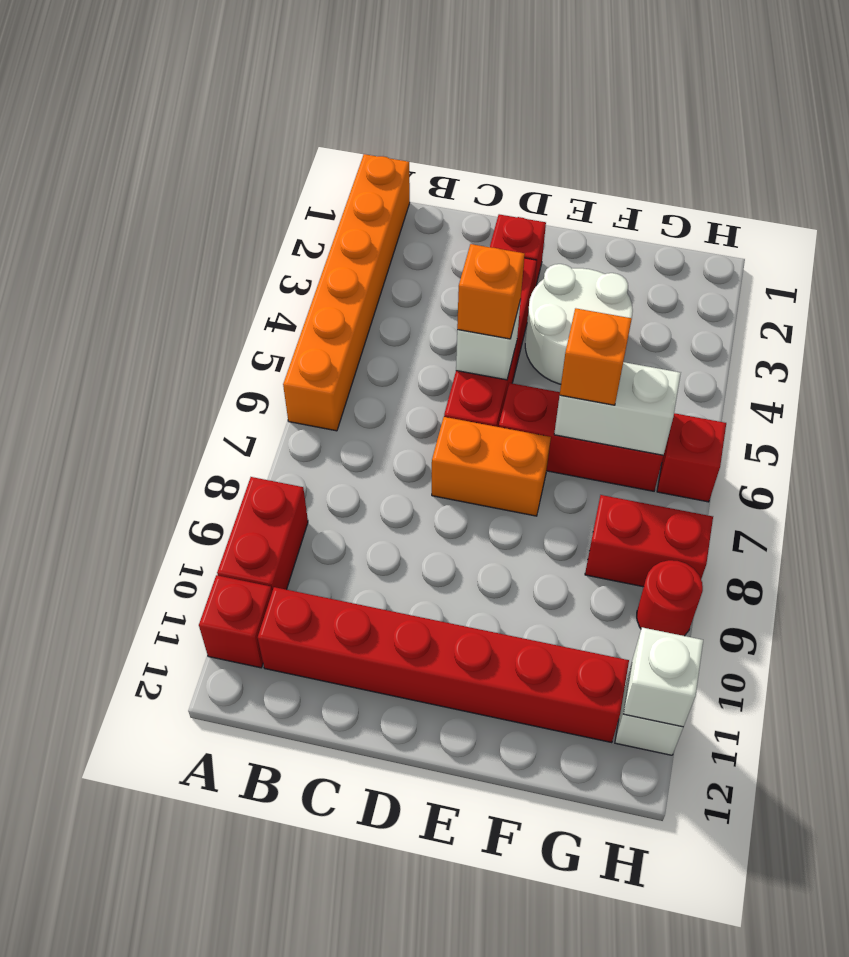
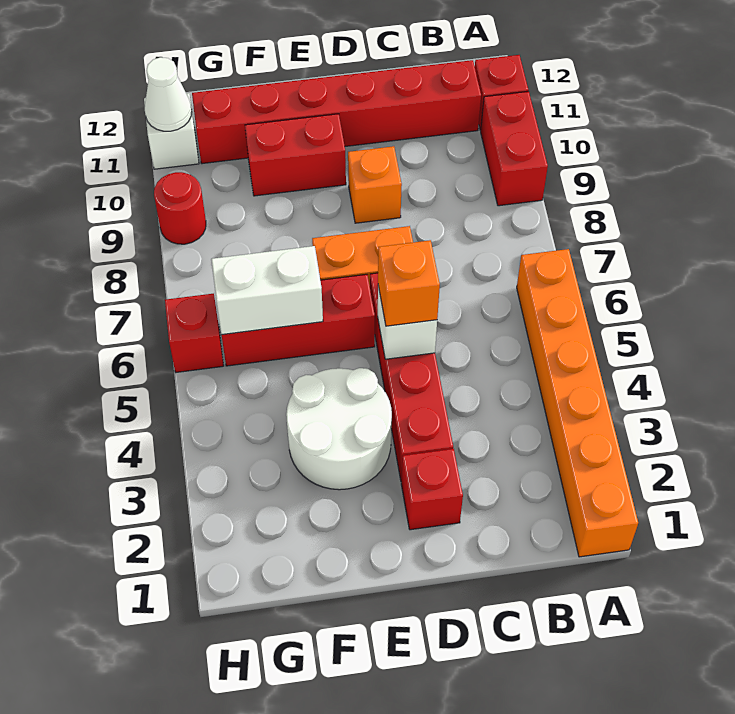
orange brick F6 level 3 -> orange brick D9 level 1
red brick G8:H8 level 1 -> red brick E10:F10 level 1
white brick H11 level 2 -> white cone H11 level 2

